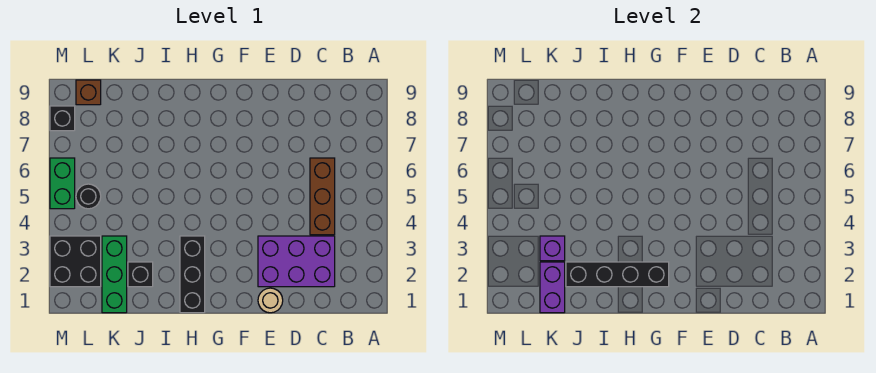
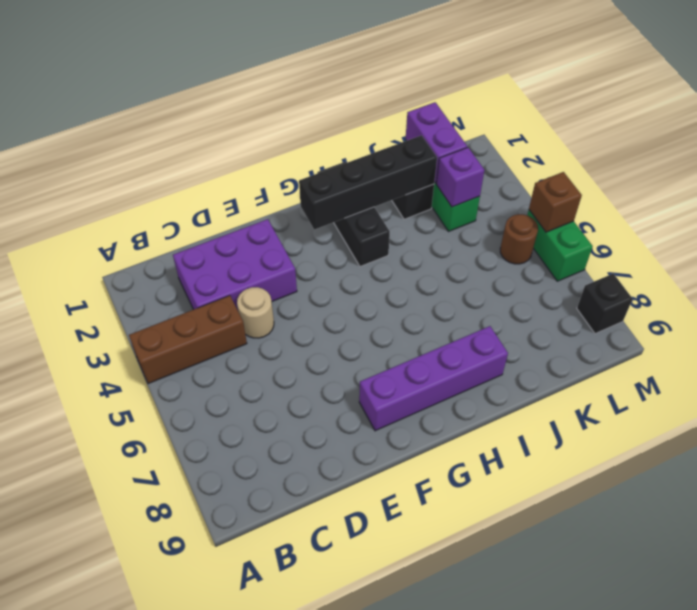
brown brick C4:C6 level 1 -> brown brick A4:C4 level 1
tan round brick E1 level 1 -> tan round brick D4 level 1
none -> purple brick F8:I8 level 1
black brick L2:M3 level 1 -> none
black round brick L5 level 1 -> brown round brick L5 level 1
brown brick L9 level 1 -> brown brick M5 level 2

